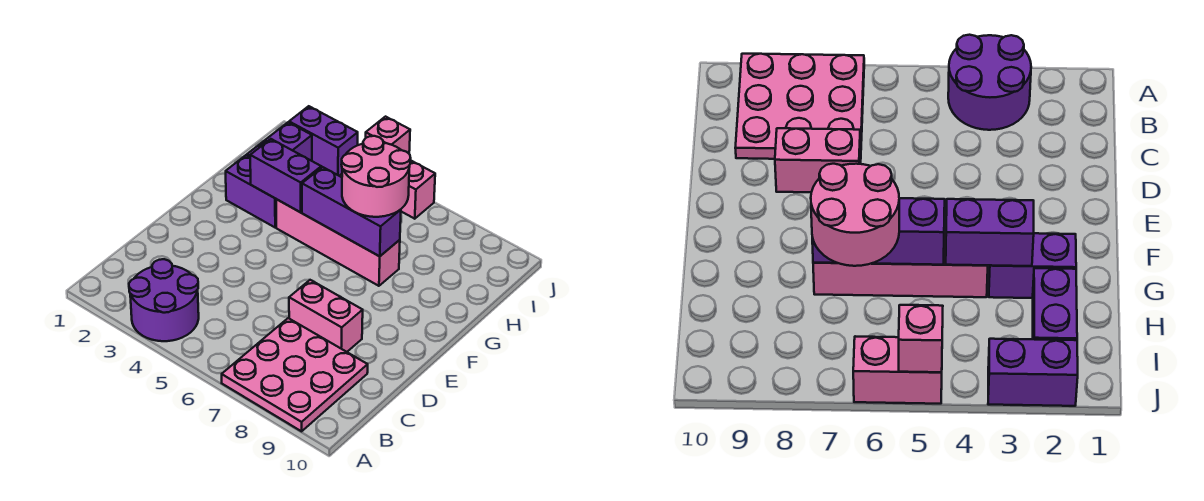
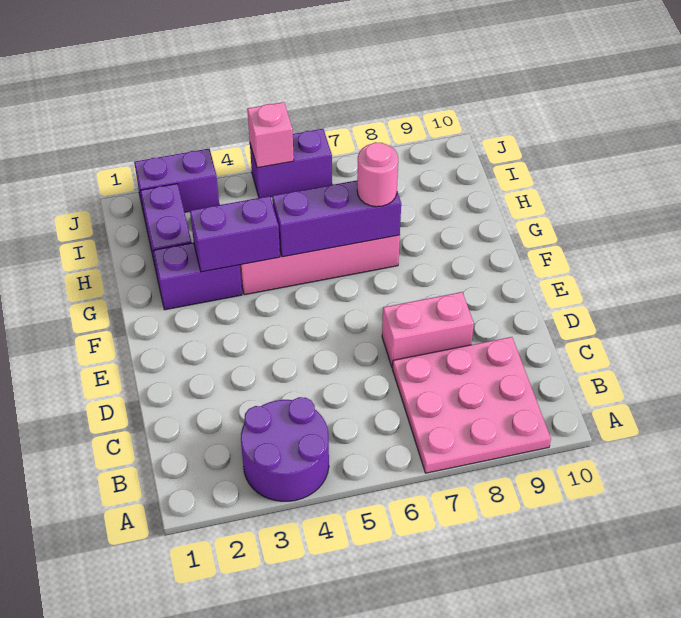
pink round brick G6:H7 level 3 -> pink round brick G7 level 3
pink brick J5:J6 level 1 -> purple brick J5:J6 level 1

